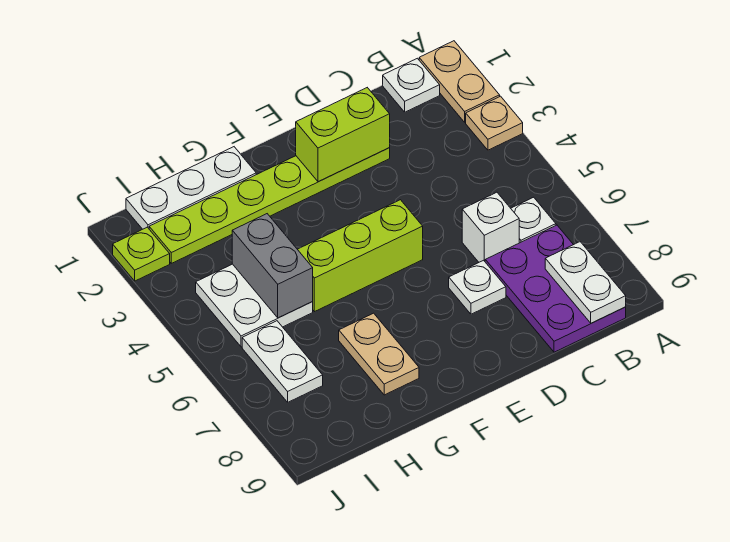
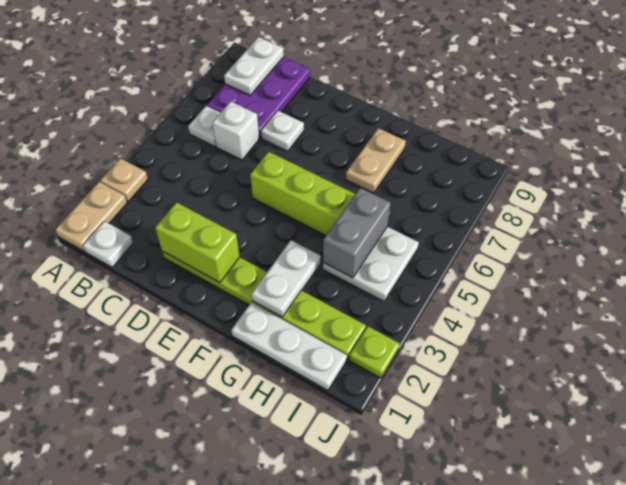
white plate I6:I7 level 1 -> white plate G2:G3 level 2

